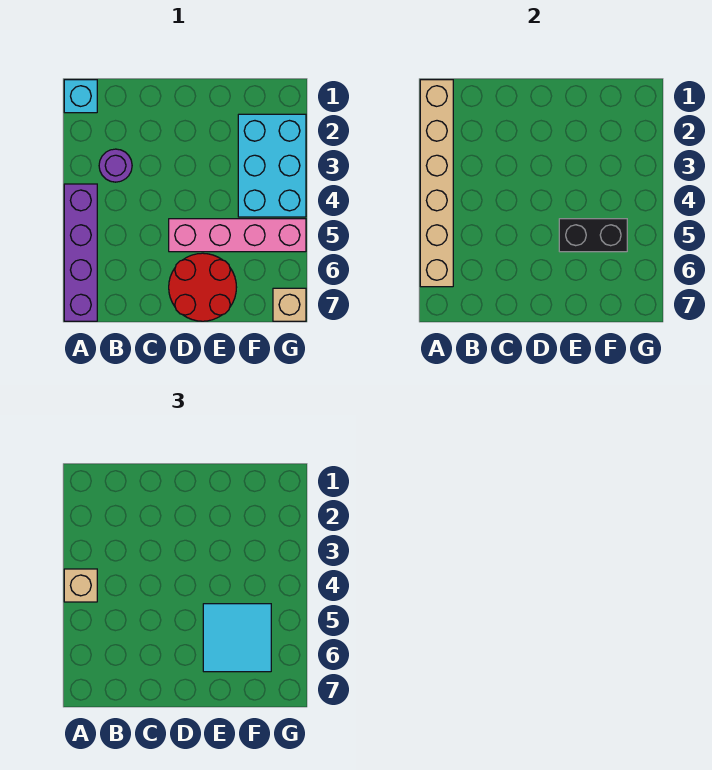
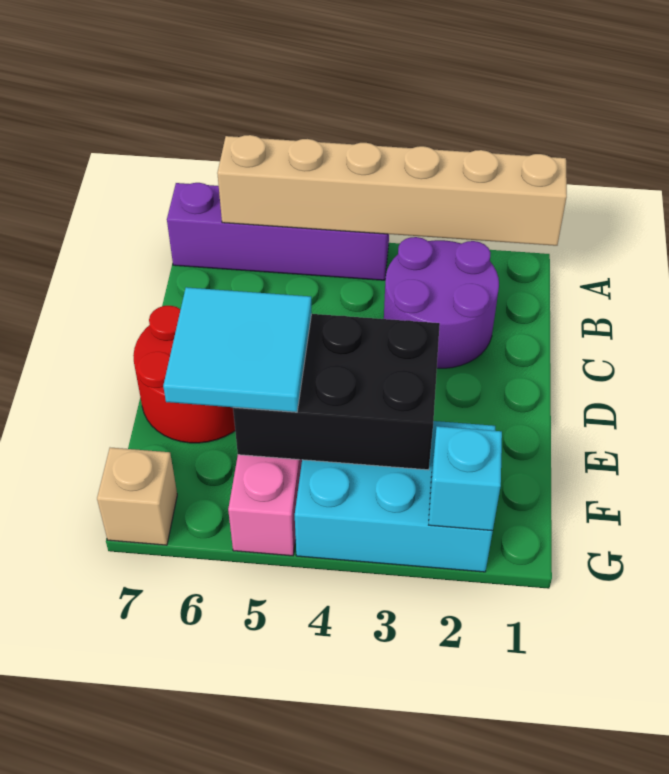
cyan brick A1 level 1 -> cyan brick G2 level 2
tan brick A4 level 3 -> none
purple round brick B3 level 1 -> purple round brick B2:C3 level 1
black brick E5:F5 level 2 -> black brick E3:F5 level 2

